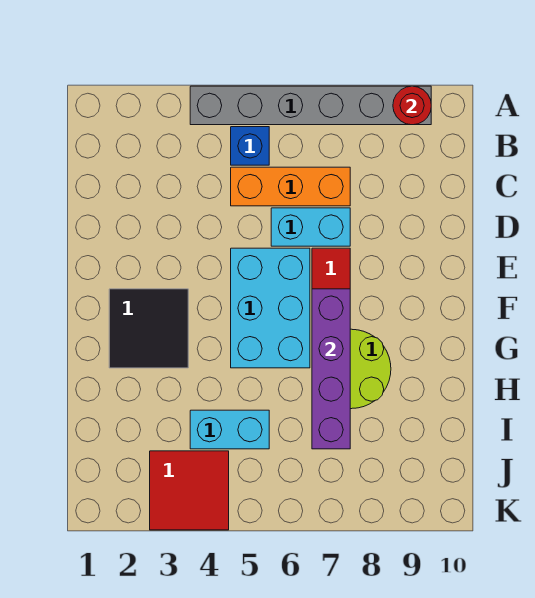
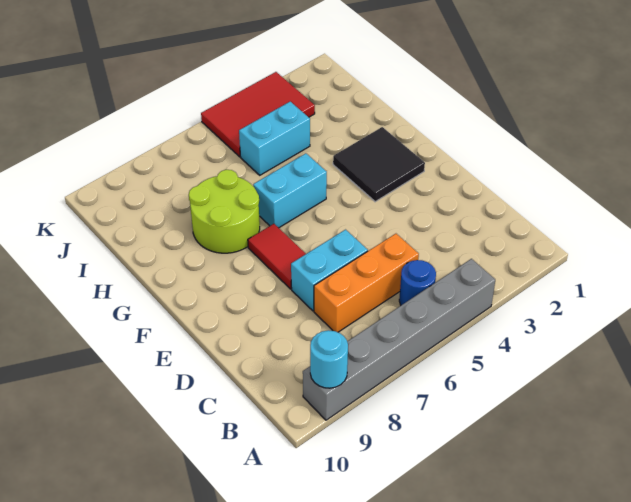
red round brick A9 level 2 -> cyan round brick A9 level 2
blue brick B5 level 1 -> blue round brick B5 level 1
cyan brick E5:G6 level 1 -> cyan brick G5:G6 level 1
purple brick F7:I7 level 2 -> none
red tile J3:K4 level 1 -> red tile J3:K5 level 1

